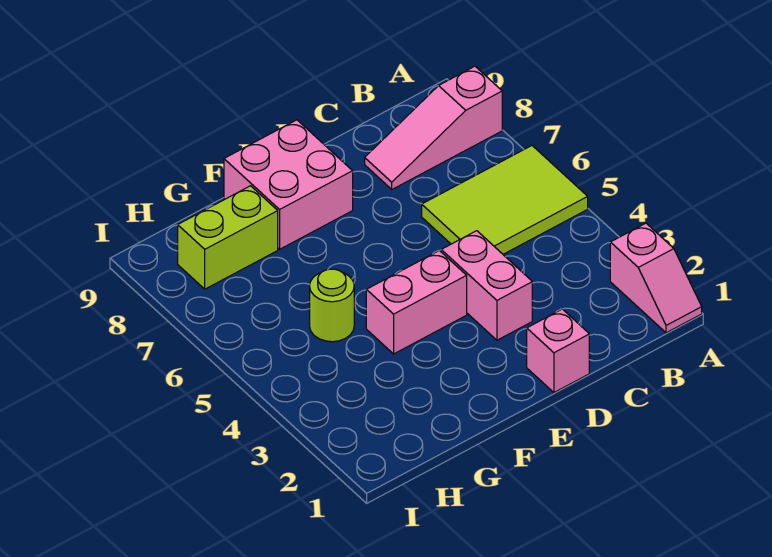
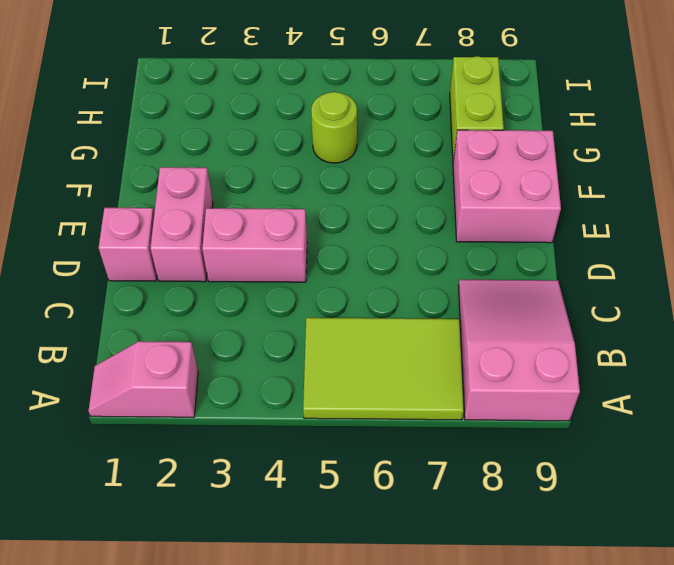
lime tile A5:C6 level 1 -> lime tile A5:B7 level 1
pink slope A8:C8 level 1 top A -> pink slope A8:C9 level 1 top A
pink brick E4:F4 level 1 -> pink brick D2:E2 level 1

